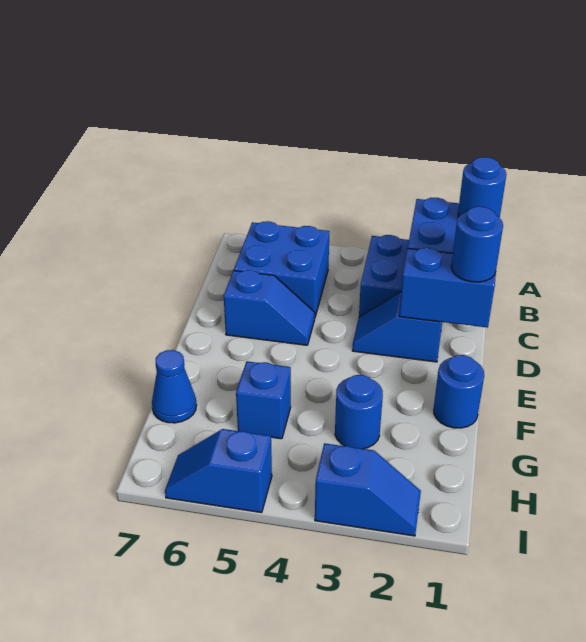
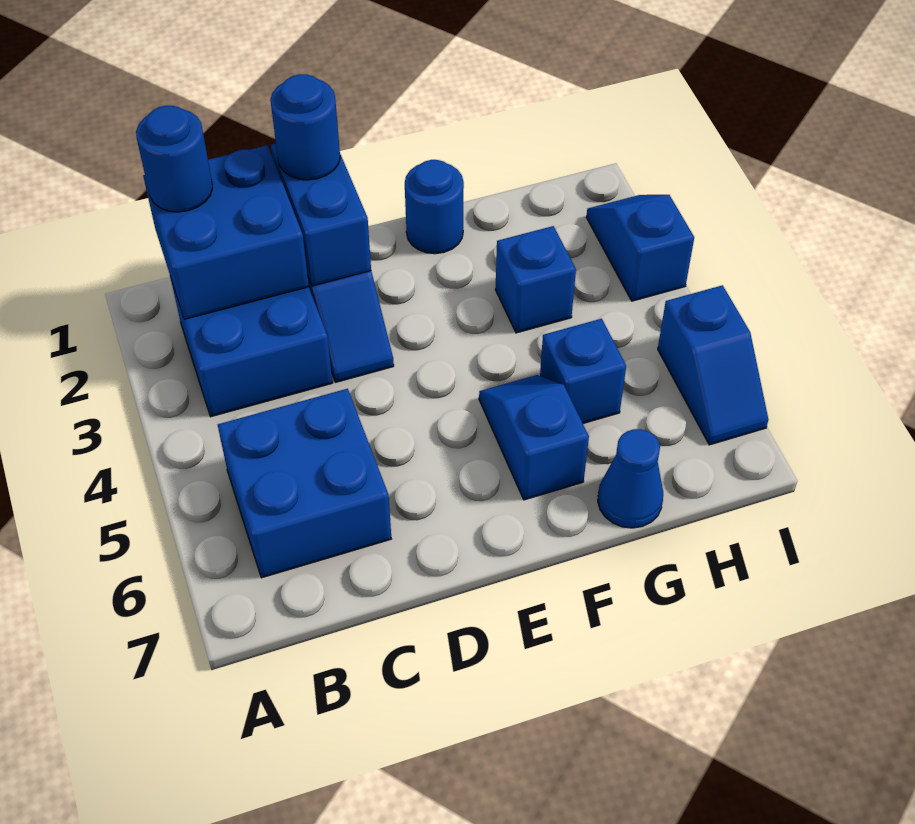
blue slope D5:D6 level 1 top 6 -> blue slope F5:F6 level 1 top 6
blue round brick G3 level 1 -> blue brick G3 level 1

